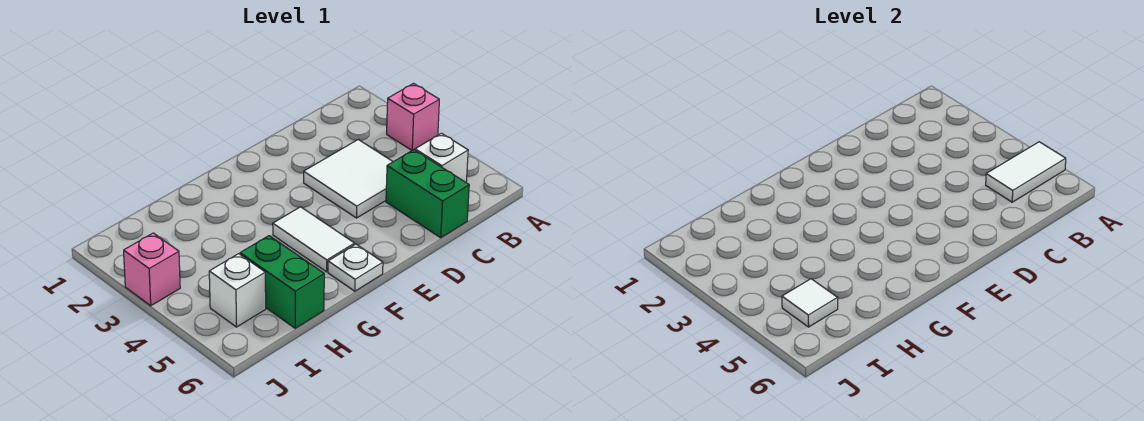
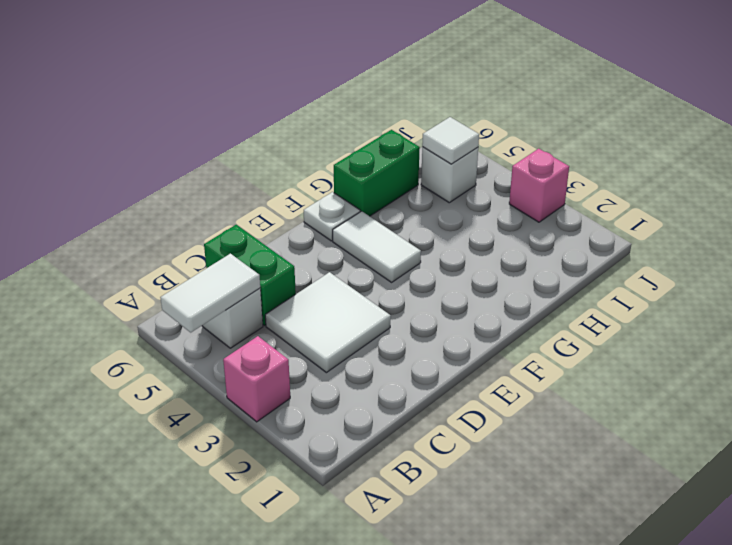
green brick H5:H6 level 1 -> green brick G6:H6 level 1

